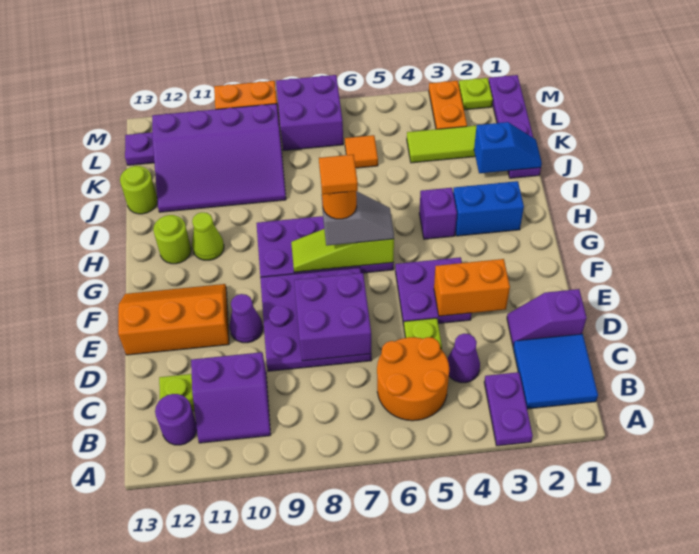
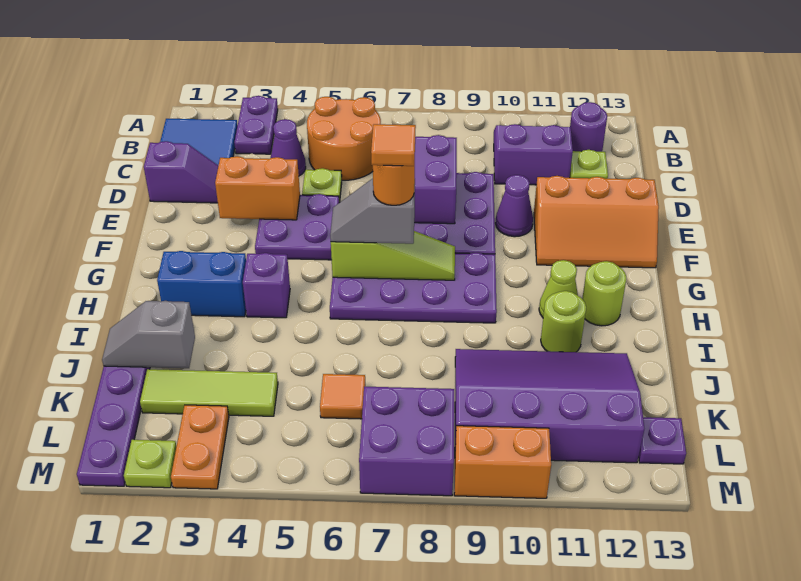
blue slope J1:J2 level 2 top 2 -> grey slope J1:J2 level 2 top 2
lime round brick J13 level 1 -> lime round brick I11 level 1

